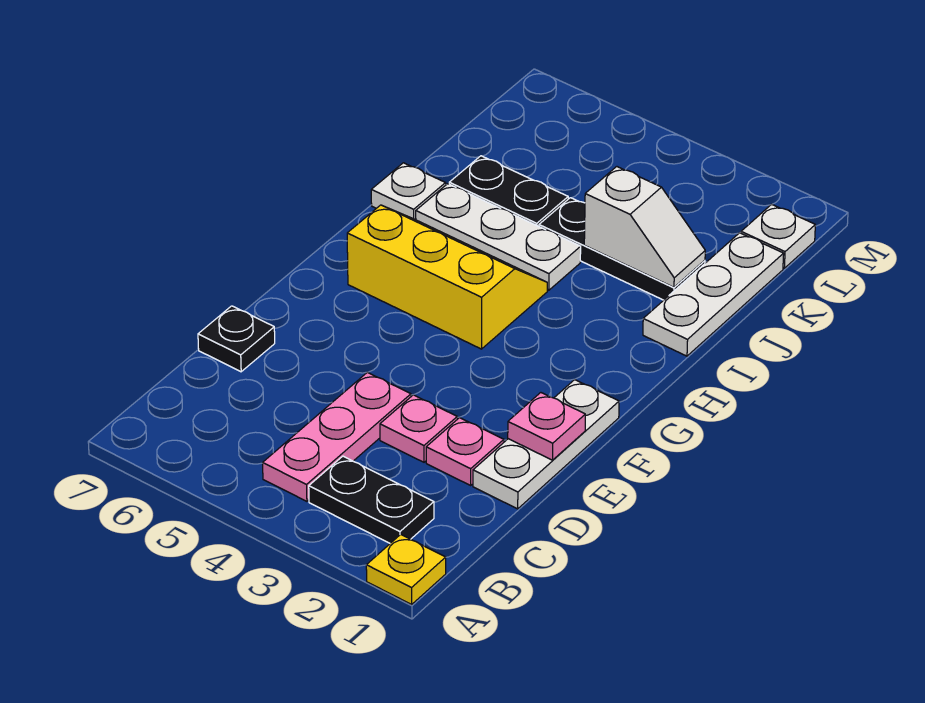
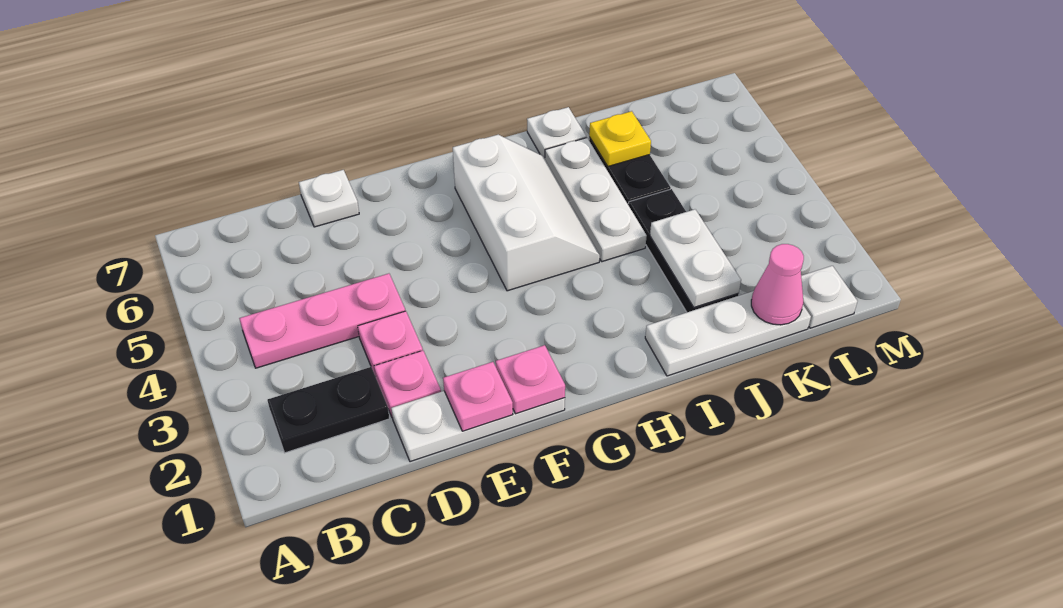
yellow plate A1 level 1 -> yellow plate J6 level 2
black plate B2:B3 level 1 -> black plate B2:C2 level 1
black plate D7 level 1 -> white plate D7 level 1
none -> pink plate F1 level 2
yellow slope G4:H6 level 1 top G -> white slope G4:H6 level 1 top G
white slope J2:J3 level 2 top 3 -> white plate J2:J3 level 2
none -> pink cone K1 level 2

